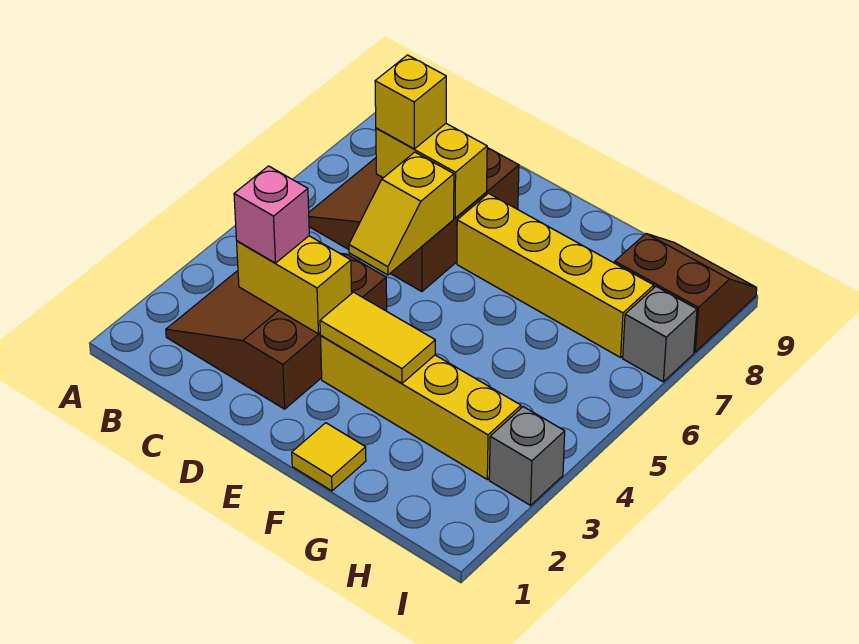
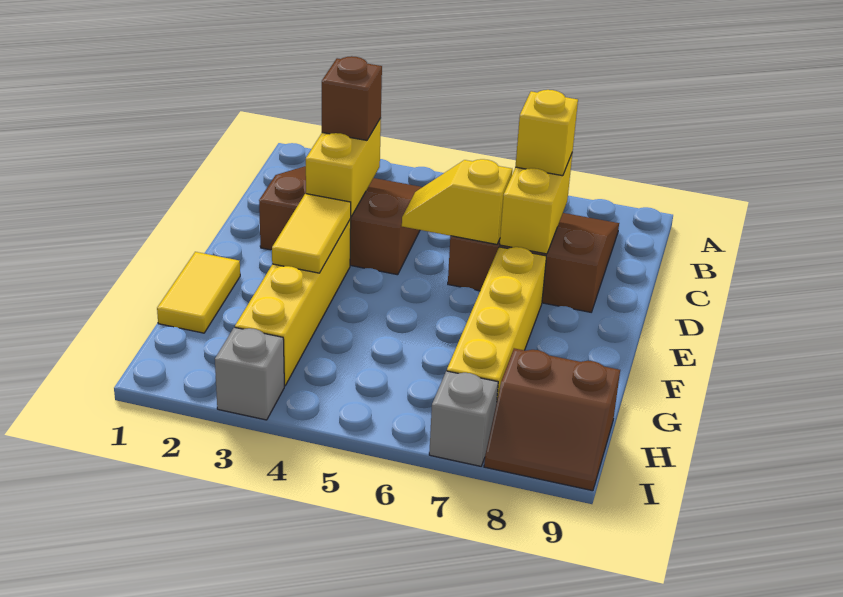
pink brick C3 level 3 -> brown brick C3 level 3
yellow tile F1 level 1 -> yellow tile F1:G1 level 1
brown slope H8:I9 level 1 top 8 -> brown slope H8:I9 level 1 top H

